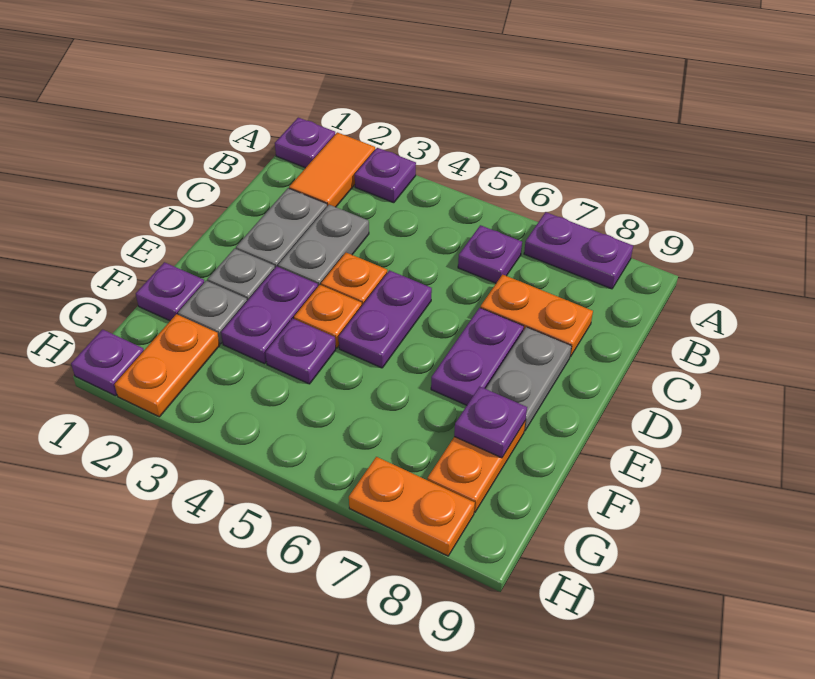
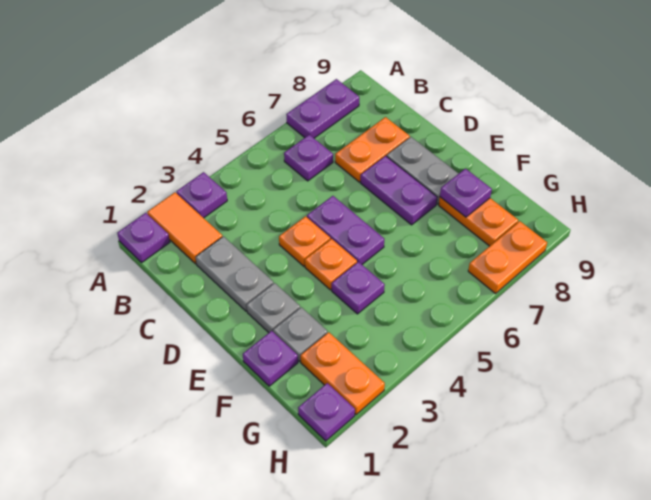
grey plate C3:D3 level 1 -> none
purple plate E3:F3 level 1 -> none

